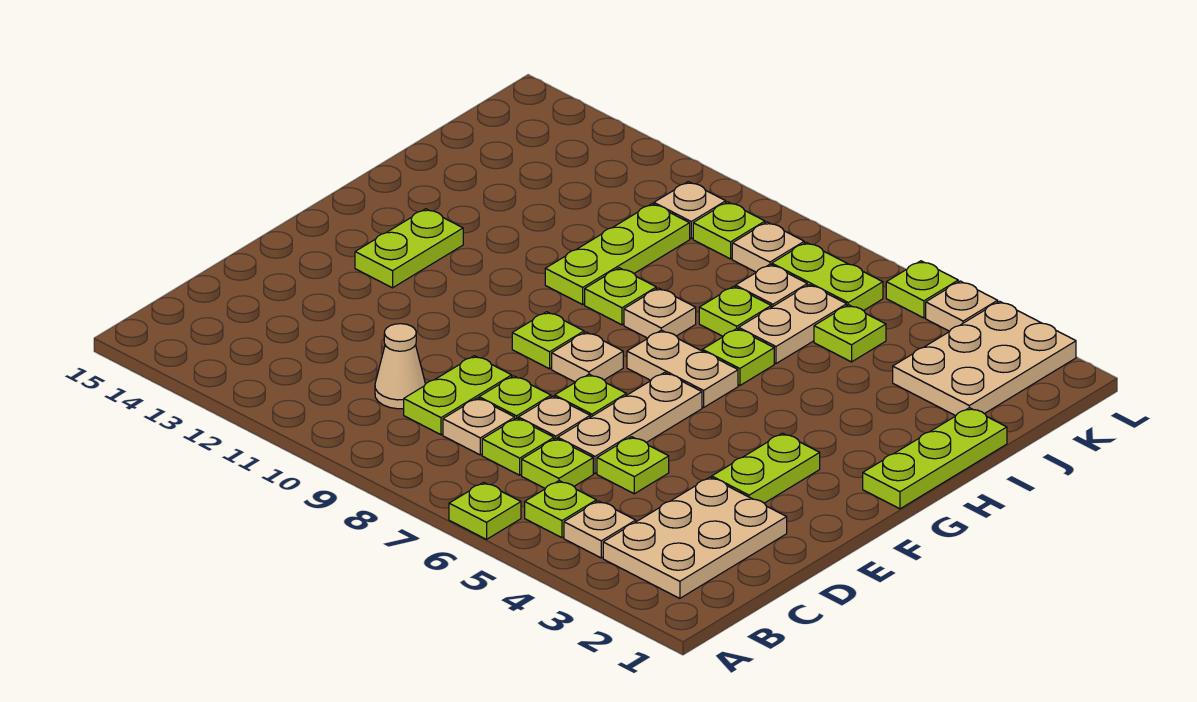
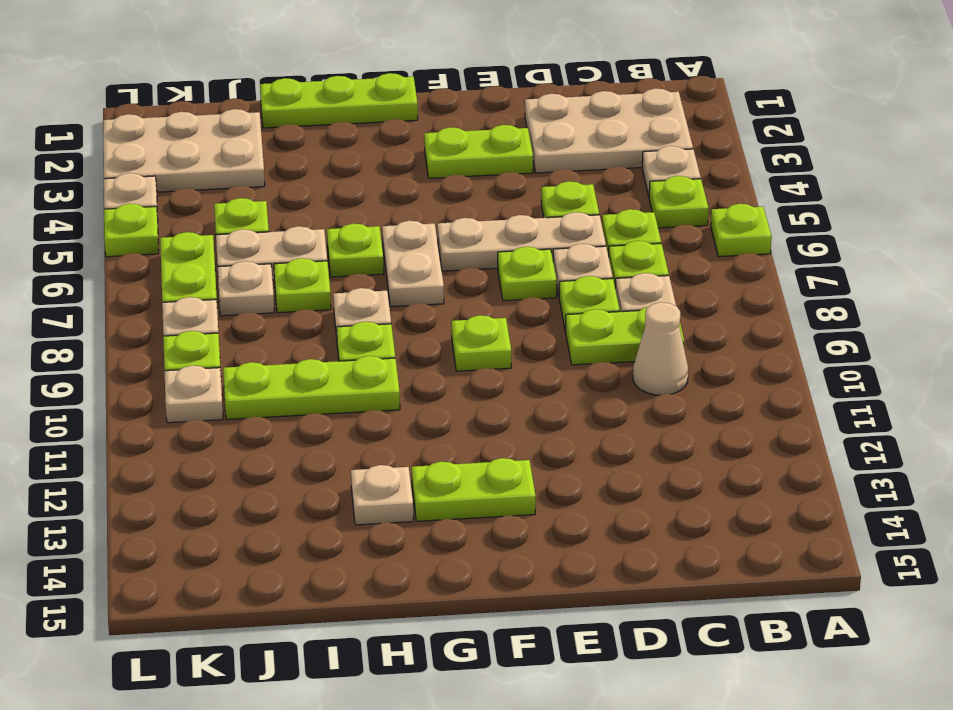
tan plate F8 level 1 -> tan plate H13 level 1

